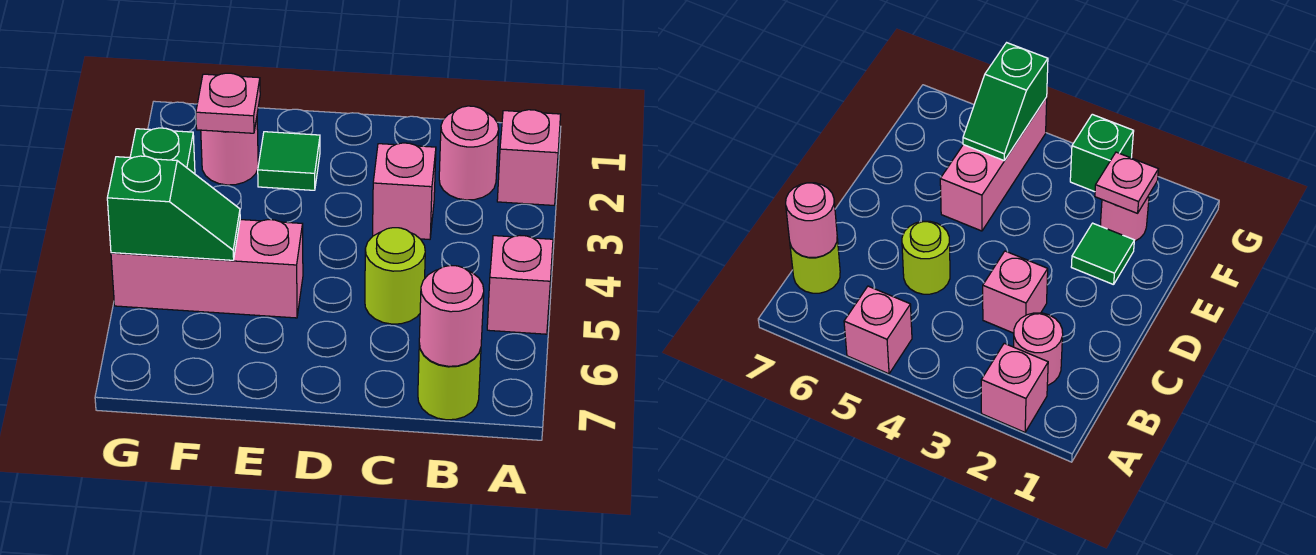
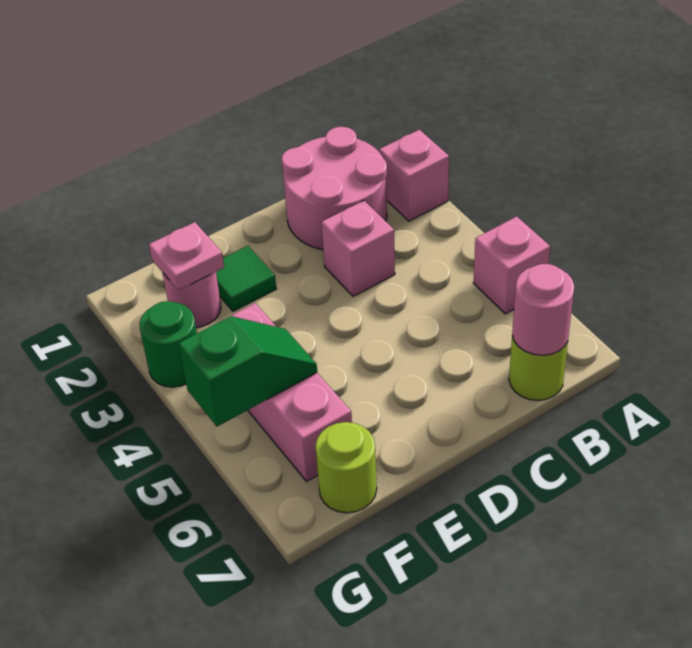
pink round brick B2 level 1 -> pink round brick B1:C2 level 1
lime round brick C5 level 1 -> lime round brick F7 level 1
pink brick E5:G5 level 1 -> pink brick F4:F6 level 1
green brick G3 level 1 -> green round brick G3 level 1

